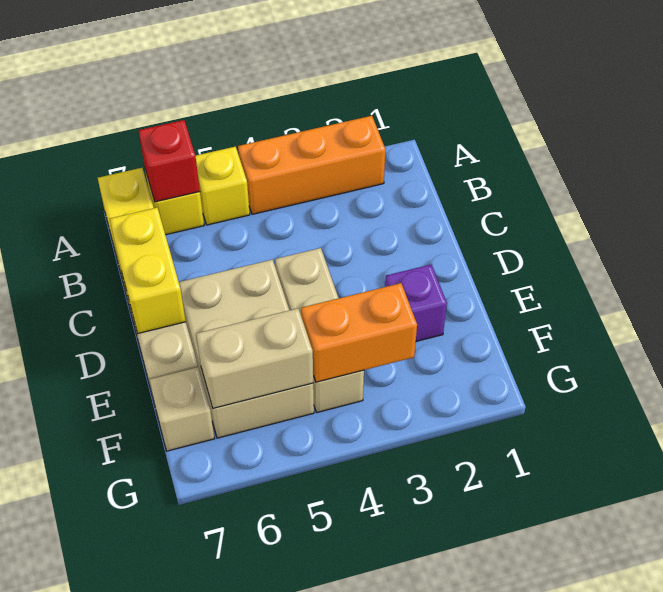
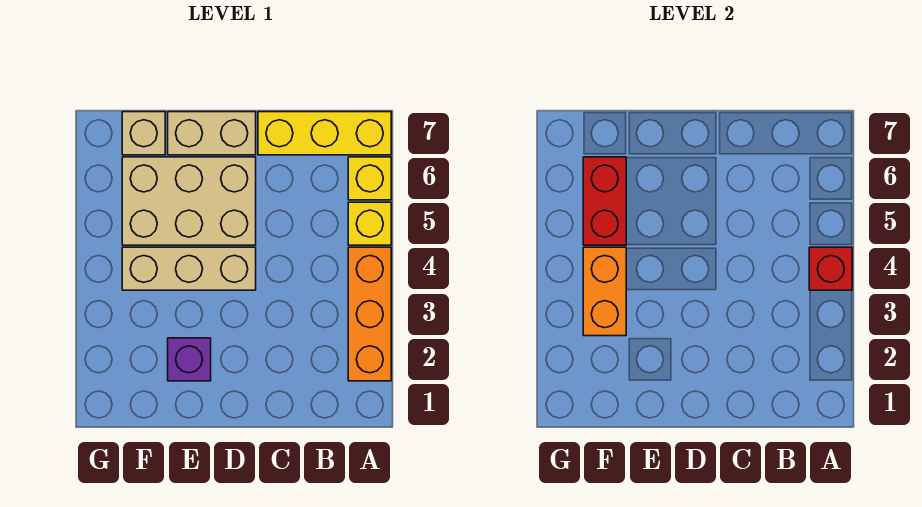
red brick A6 level 2 -> red brick A4 level 2
yellow brick C7:D7 level 2 -> none
tan brick F5:F6 level 2 -> red brick F5:F6 level 2

